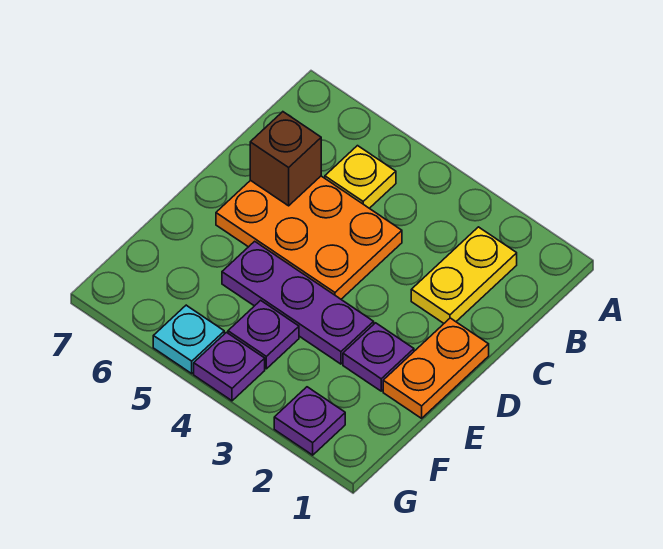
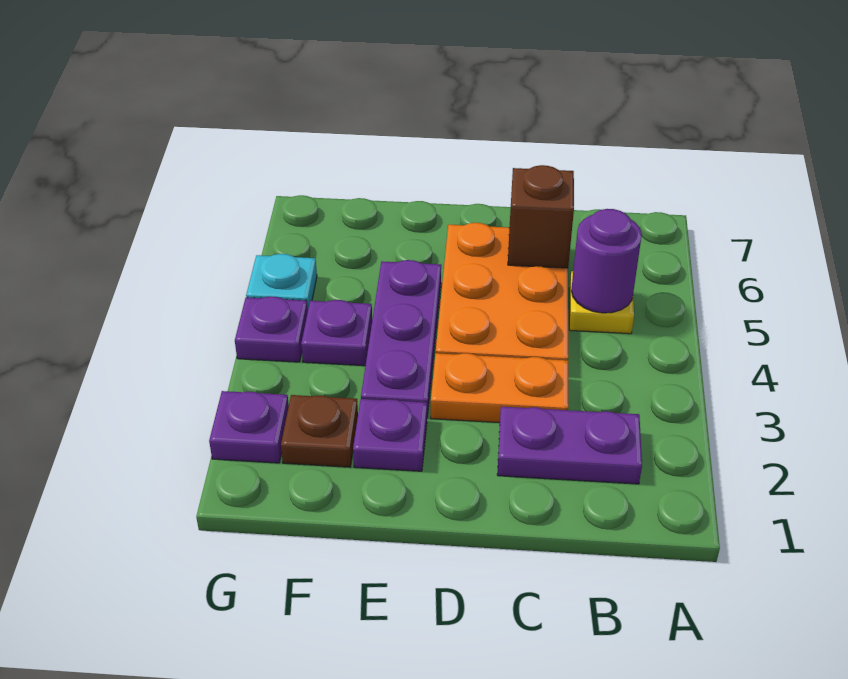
yellow plate B2:C2 level 1 -> purple plate B2:C2 level 1
none -> purple round brick B5 level 2
orange plate D1:E1 level 1 -> orange plate C3:D3 level 1
none -> brown plate F2 level 1

